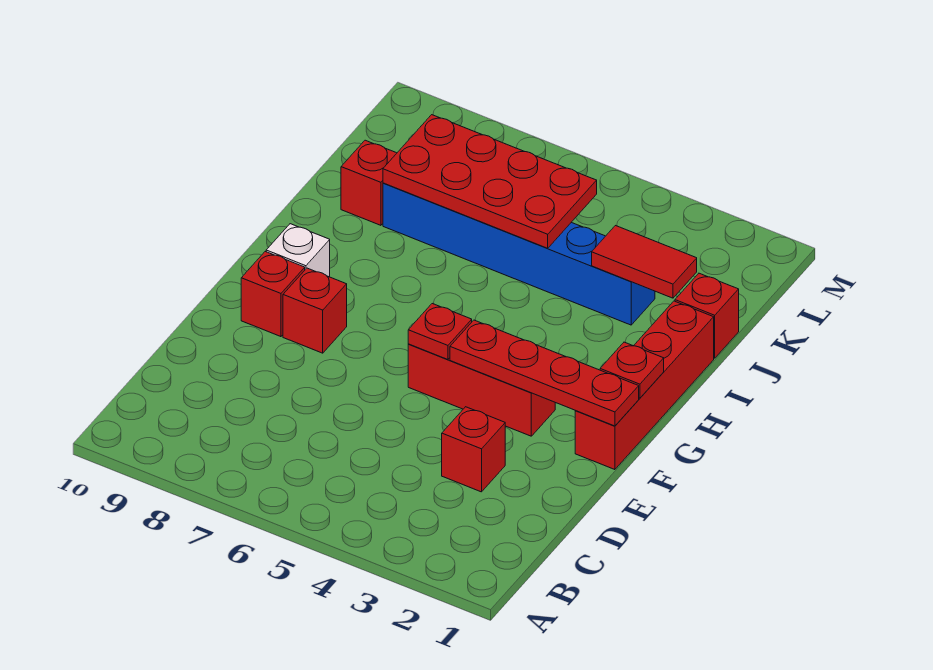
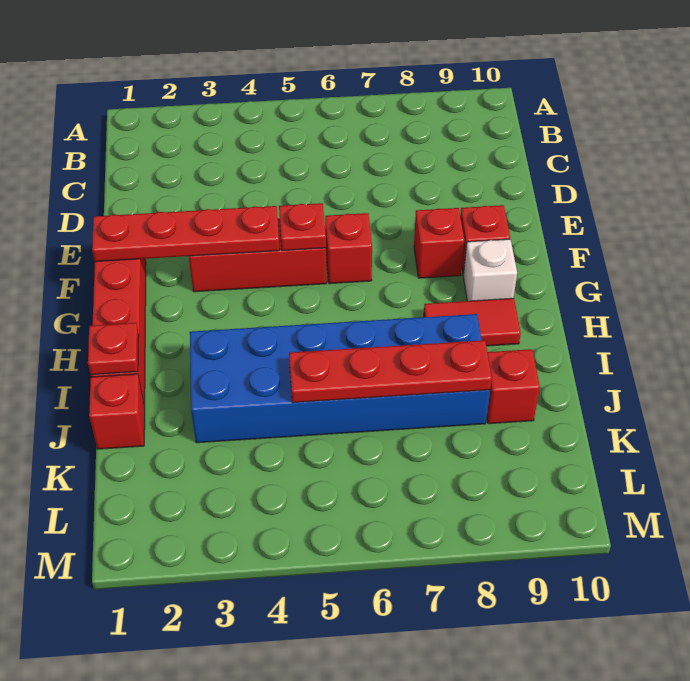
red brick D3 level 1 -> red brick F6 level 1
red plate G1 level 2 -> red plate I1 level 2
red tile J2:J3 level 2 -> red tile H8:H9 level 1
blue brick J3:J8 level 1 -> blue brick I3:J8 level 1
red plate J5:K8 level 2 -> red plate J5:J8 level 2

